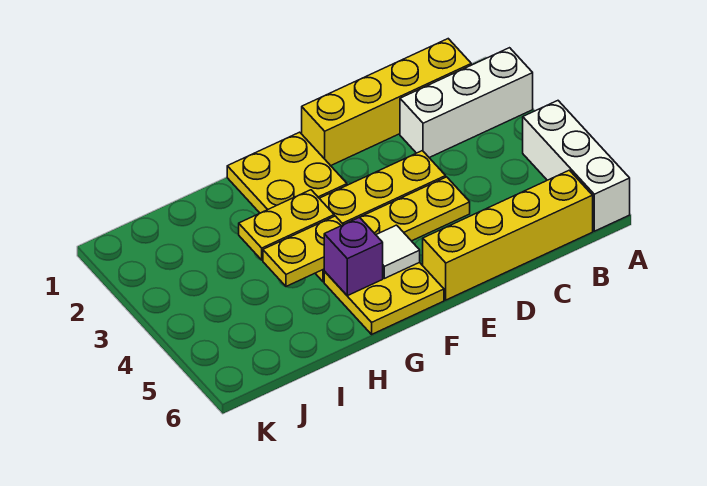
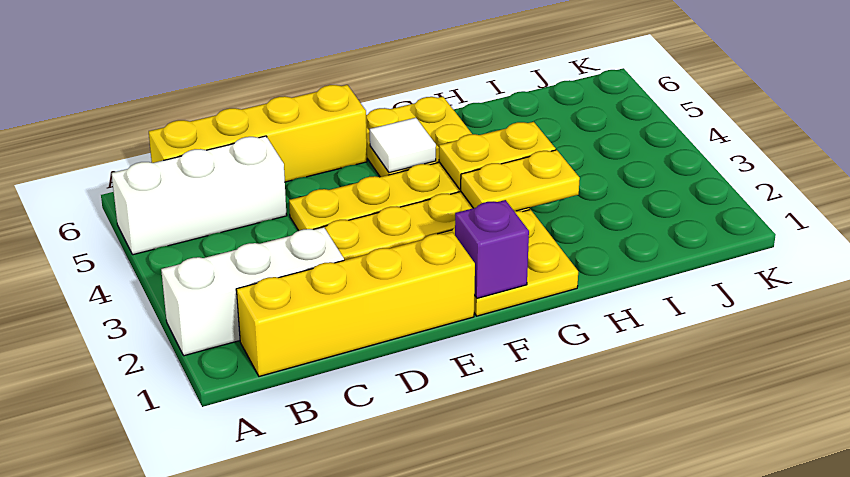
white brick A4:A6 level 1 -> white brick A5:C5 level 1
purple brick G5 level 2 -> purple brick F1 level 2

